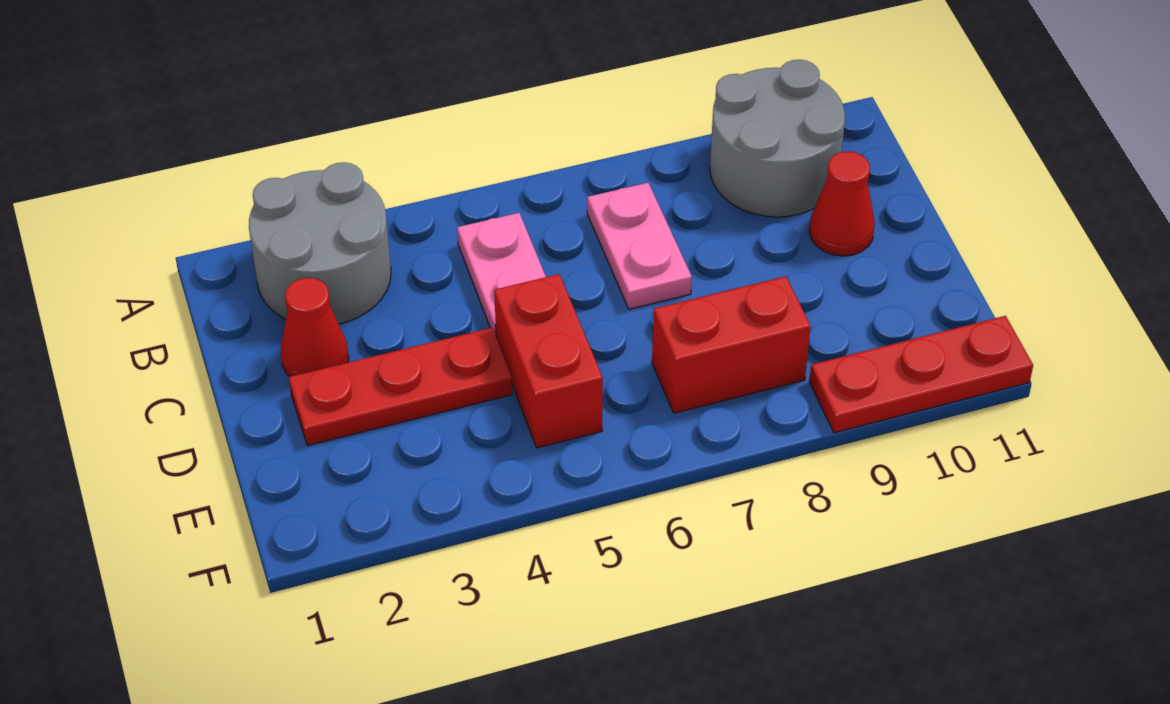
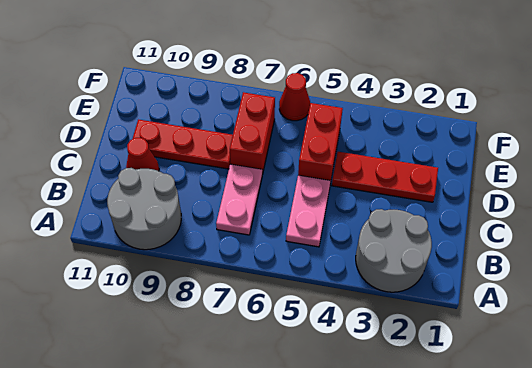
red cone C2 level 1 -> red cone F6 level 1
red brick E7:E8 level 1 -> red brick D7:E7 level 1
red plate F9:F11 level 1 -> red plate D8:D10 level 1

